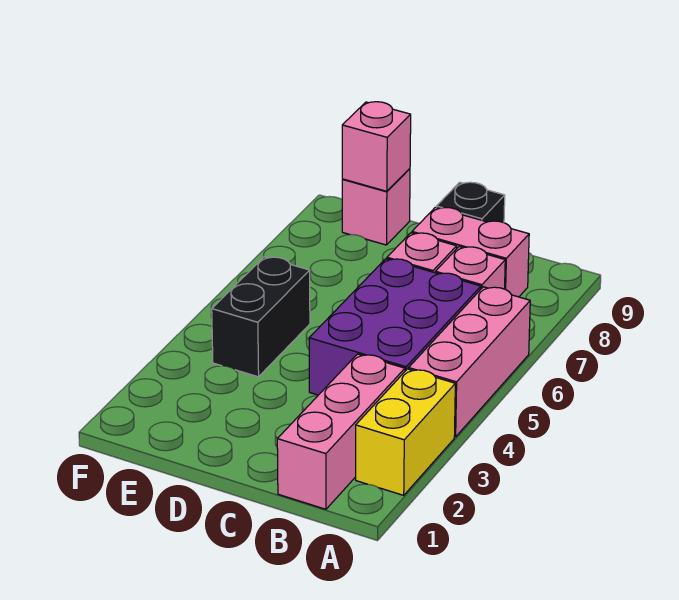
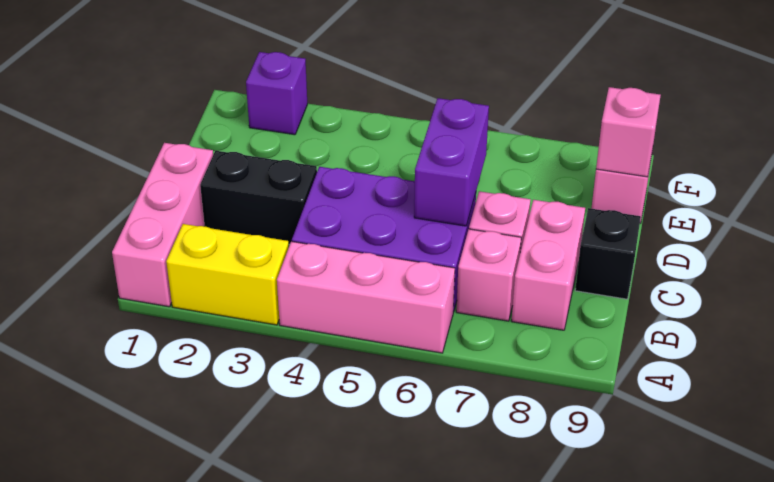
pink brick B1:B3 level 1 -> pink brick A1:C1 level 1
none -> purple brick C6:D6 level 2
black brick E4:E5 level 1 -> black brick C2:C3 level 1
none -> purple brick F2 level 1

